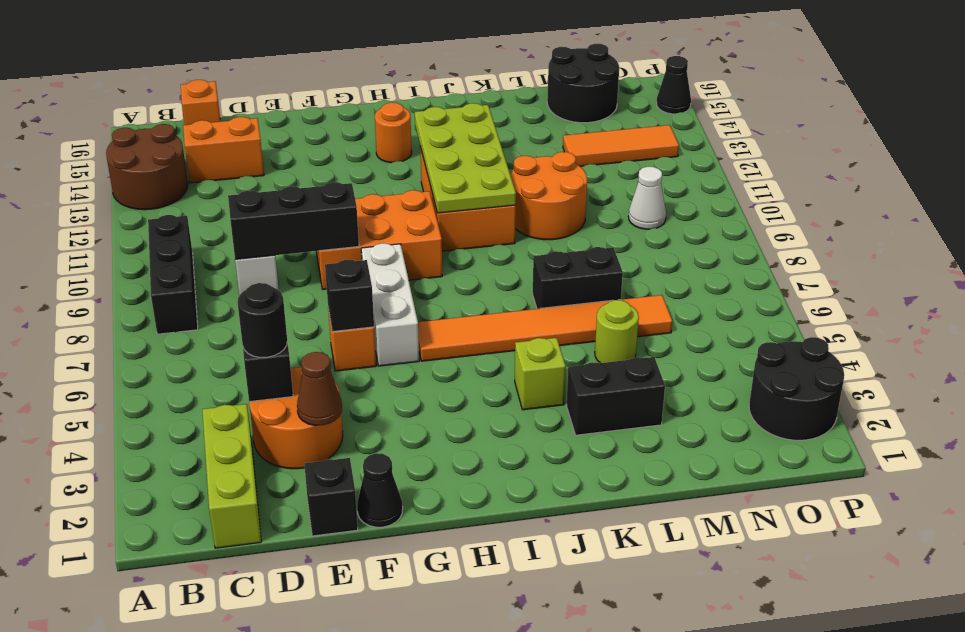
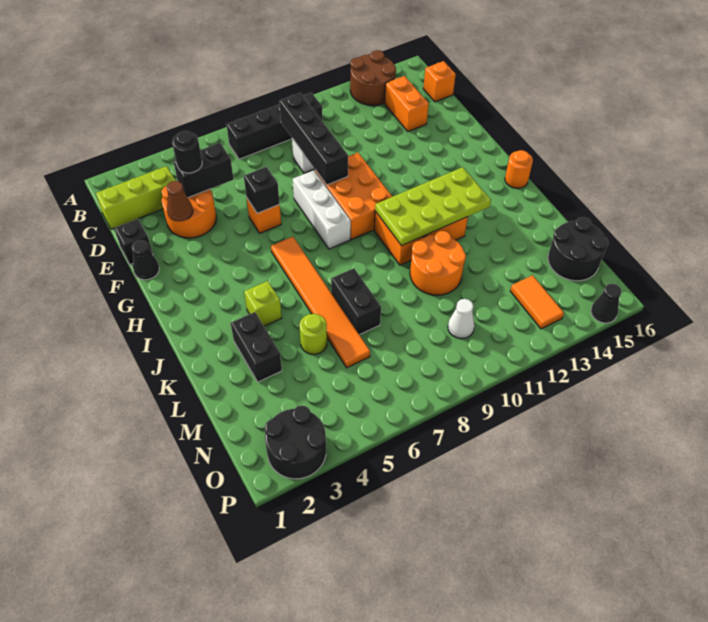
black brick B8:B10 level 1 -> black brick B7:B10 level 1
black brick D9:F9 level 2 -> black brick C9:F9 level 2
white brick G6:G8 level 1 -> white brick F8:H8 level 1
orange round brick H14 level 1 -> orange round brick I16 level 1
orange tile M13:O13 level 1 -> orange tile N13:O13 level 1

